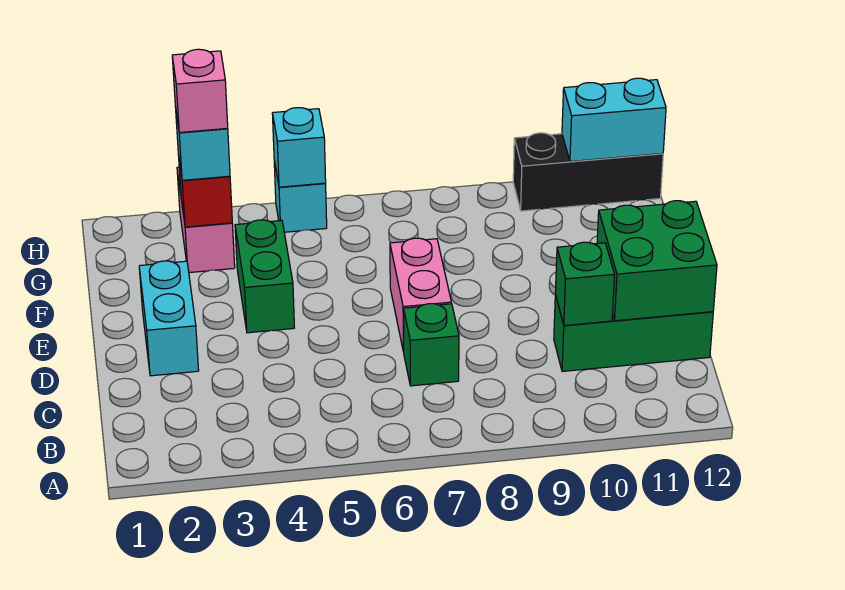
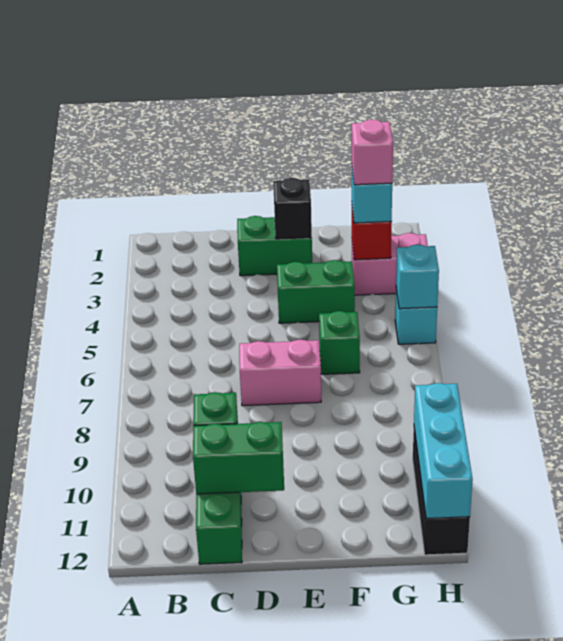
green brick C7 level 1 -> green brick F6 level 1
green brick C11:D12 level 2 -> green brick C11:D11 level 2
cyan brick D2:E2 level 1 -> green brick D2:E2 level 1
none -> black brick E2 level 2
cyan brick H11:H12 level 2 -> cyan brick H10:H12 level 2

